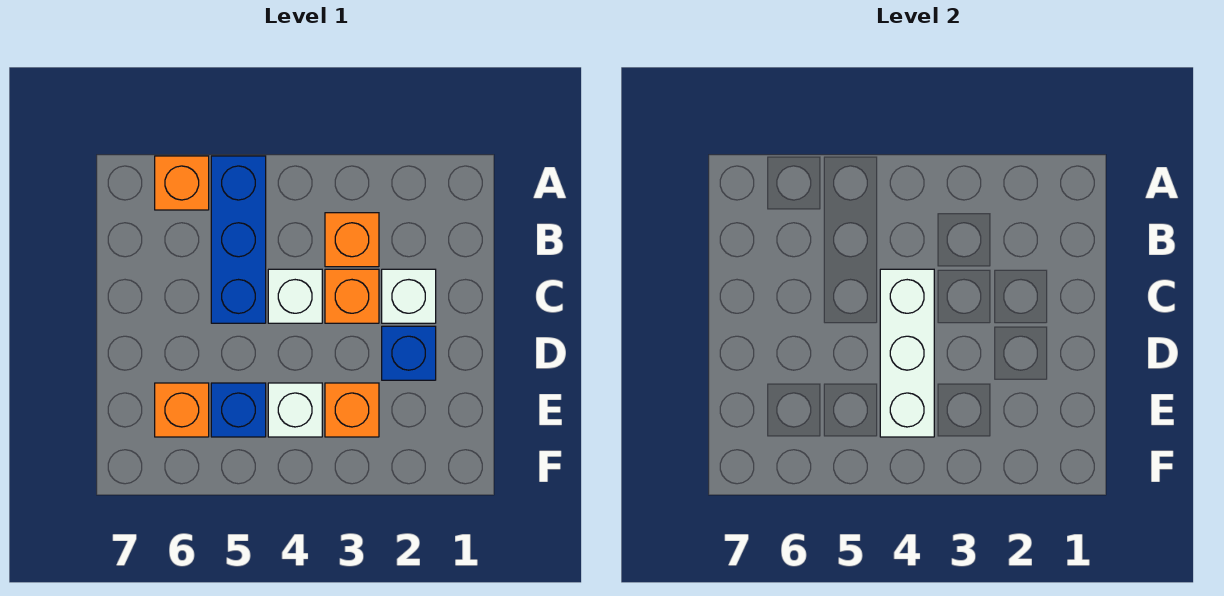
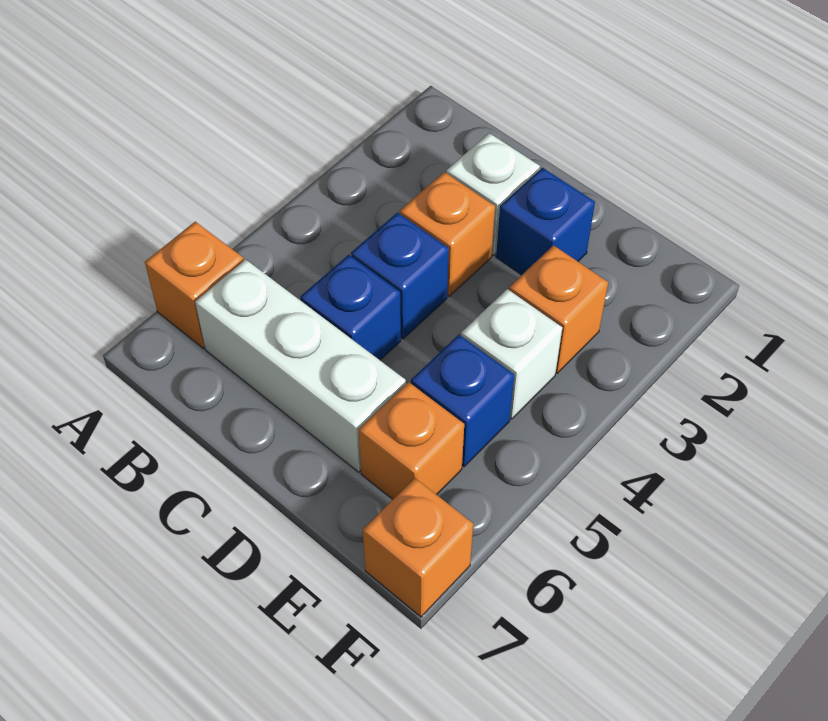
blue brick A5:C5 level 1 -> blue brick C5 level 1
orange brick B3 level 1 -> orange brick F7 level 1
white brick C4 level 1 -> blue brick C4 level 1
white brick C4:E4 level 2 -> white brick B6:D6 level 1

